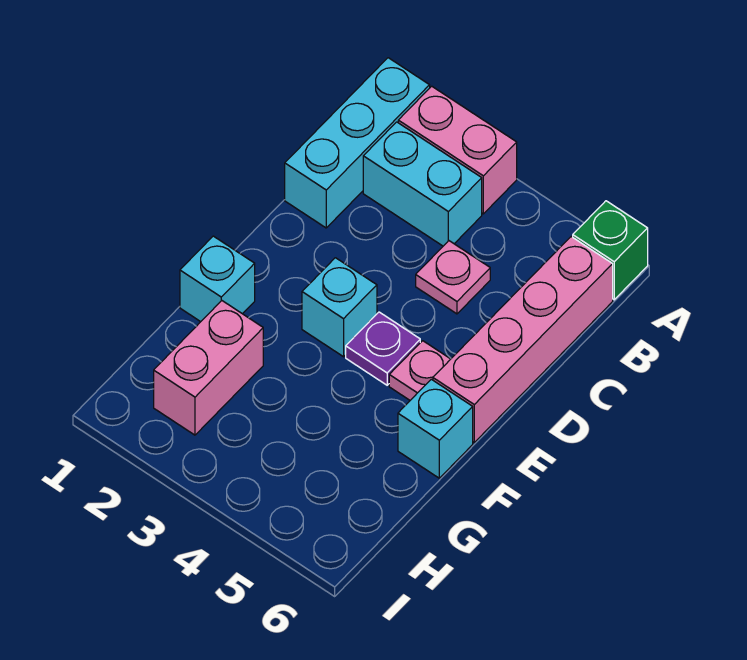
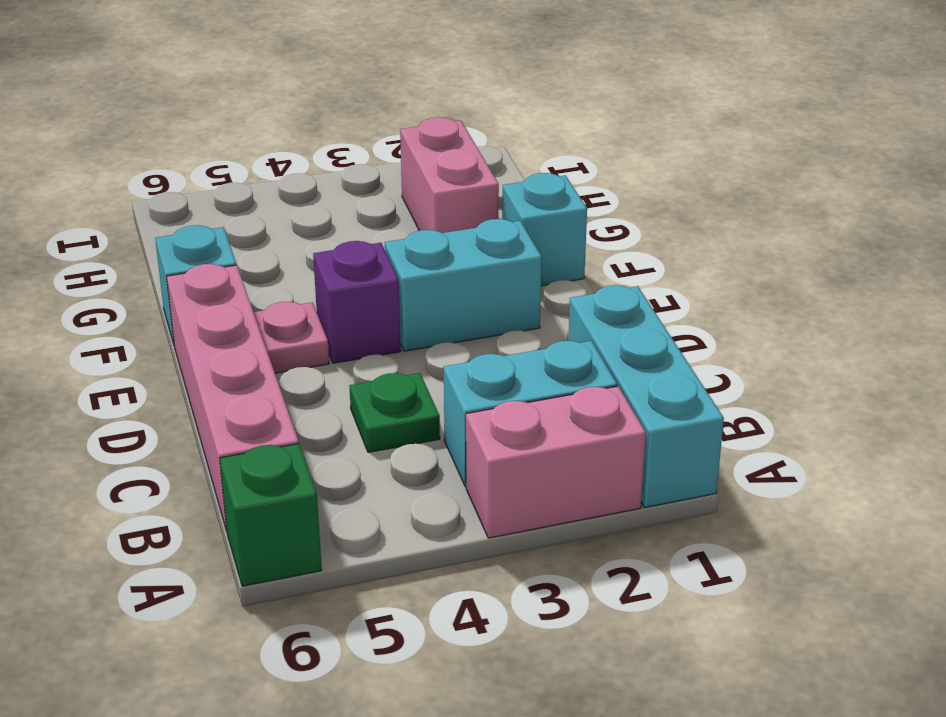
pink plate C4 level 1 -> green plate C4 level 1
cyan brick E3 level 1 -> cyan brick E2:E3 level 1
purple plate E4 level 1 -> purple brick E4 level 1

